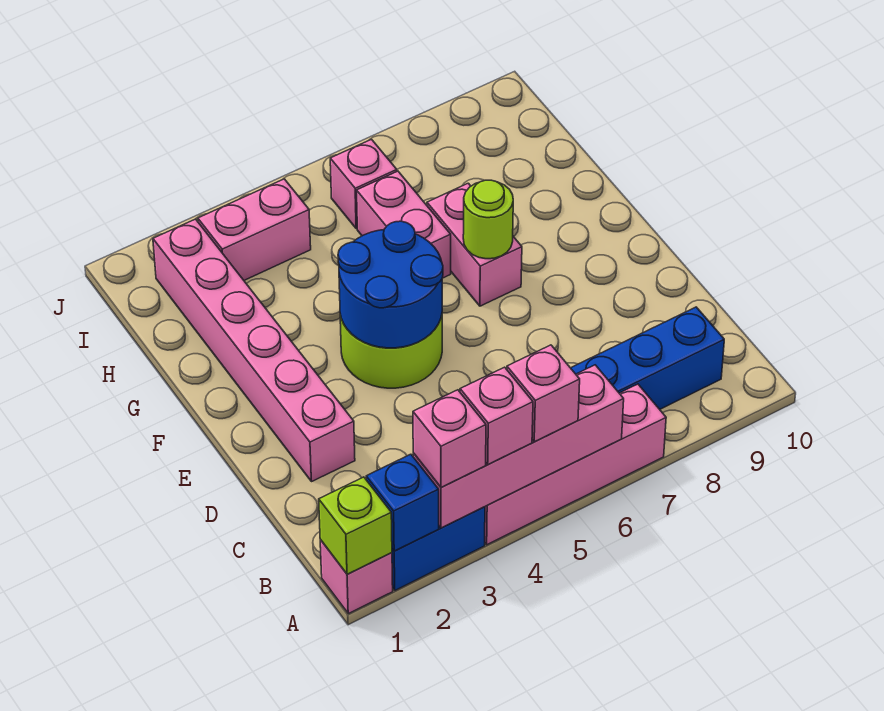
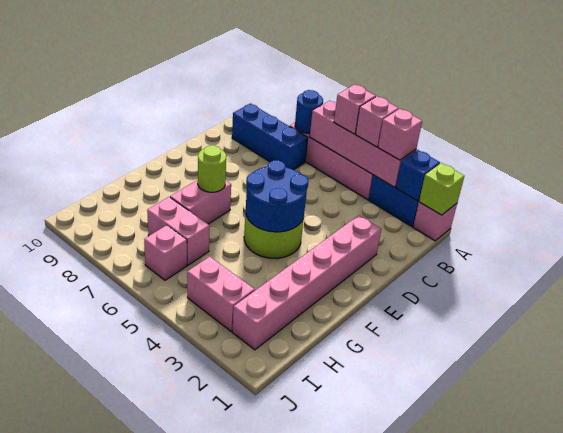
none -> blue round brick A7 level 2
pink brick G6:H6 level 1 -> pink brick H6:H7 level 1

